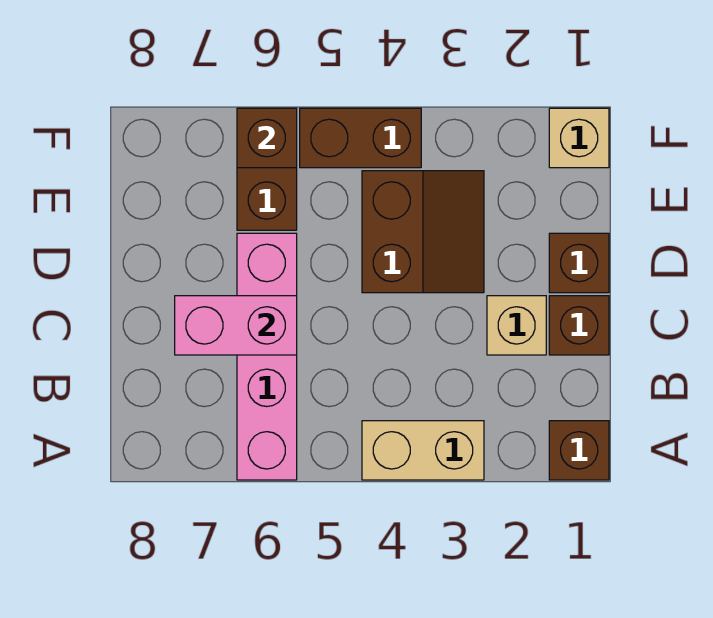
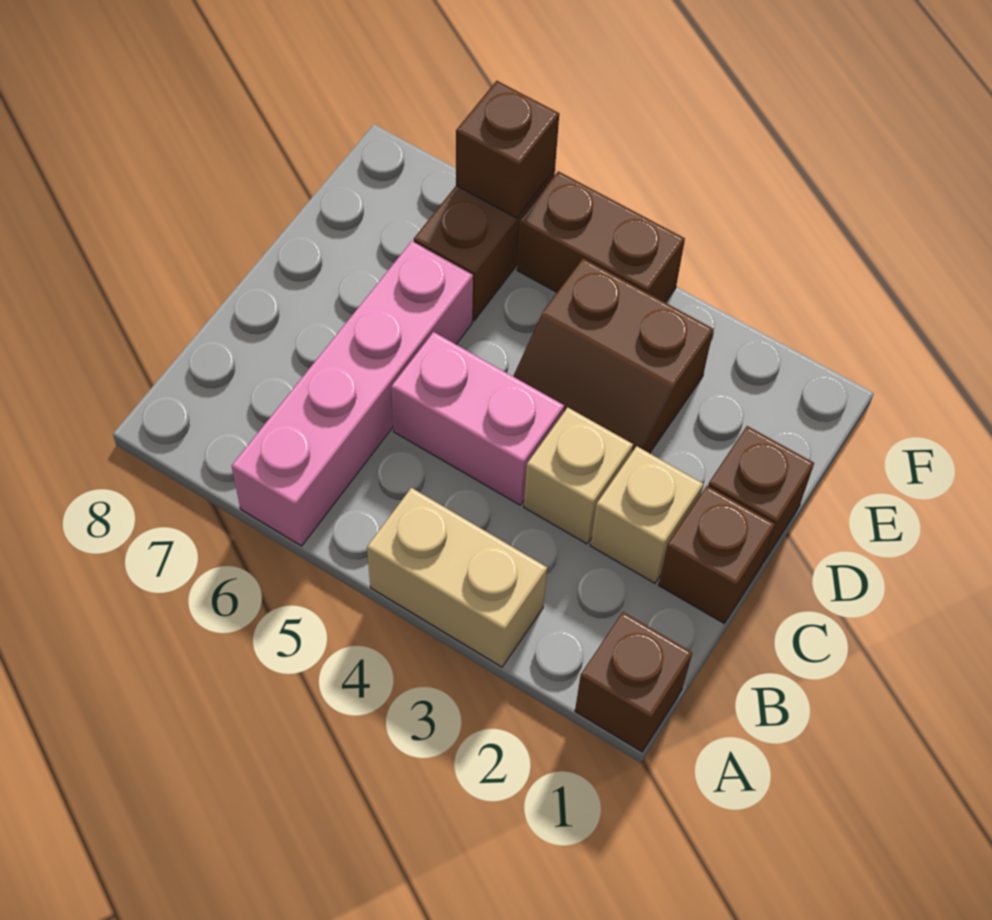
pink brick C6:C7 level 2 -> pink brick C4:C5 level 1
brown slope D3:E4 level 1 top 4 -> brown slope D3:E4 level 1 top E
tan brick F1 level 1 -> tan brick C3 level 1

